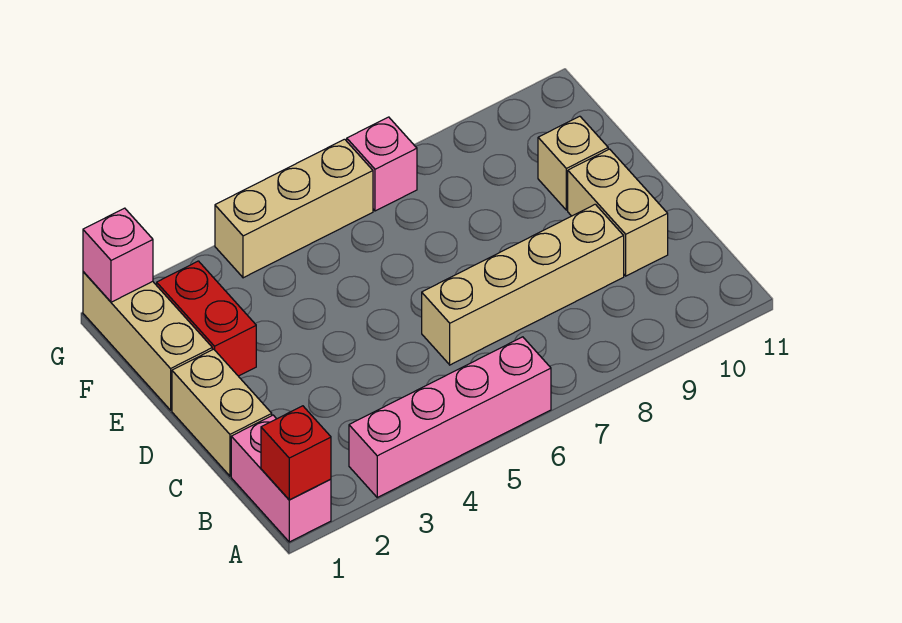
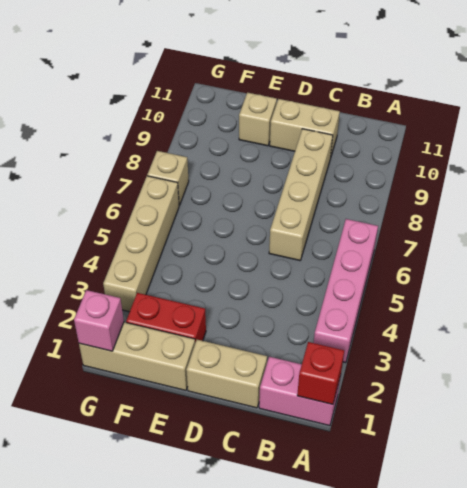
tan brick G4:G6 level 1 -> tan brick G3:G6 level 1
pink brick G7 level 1 -> tan brick G7 level 1

